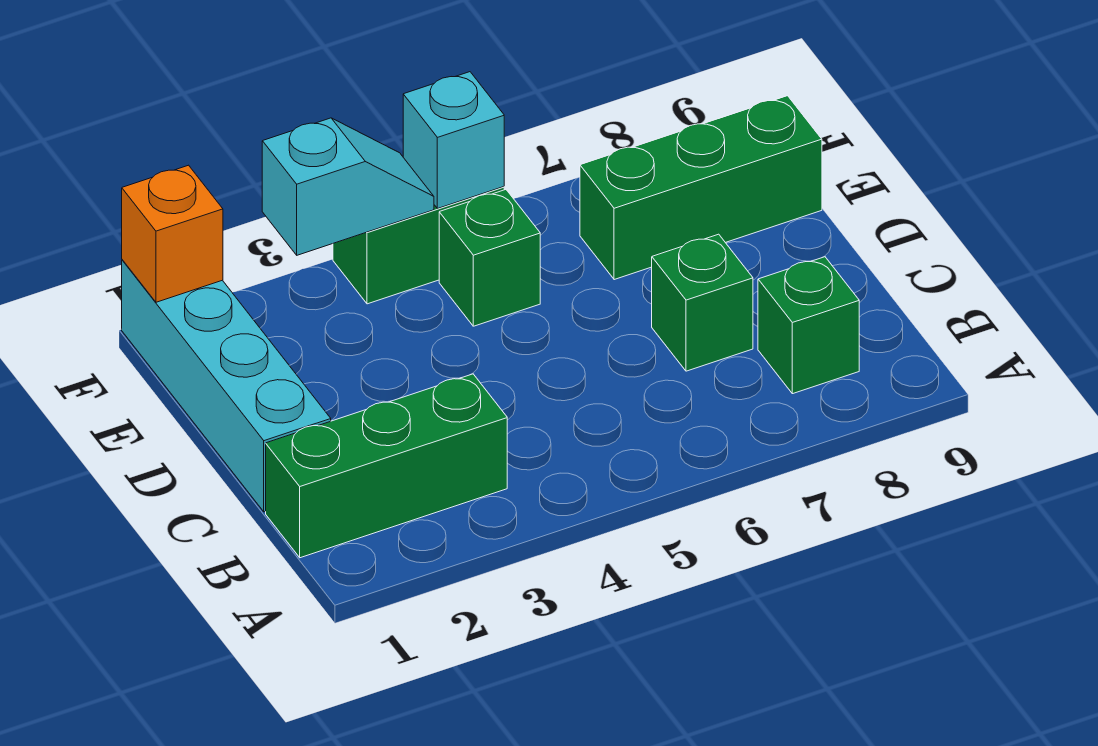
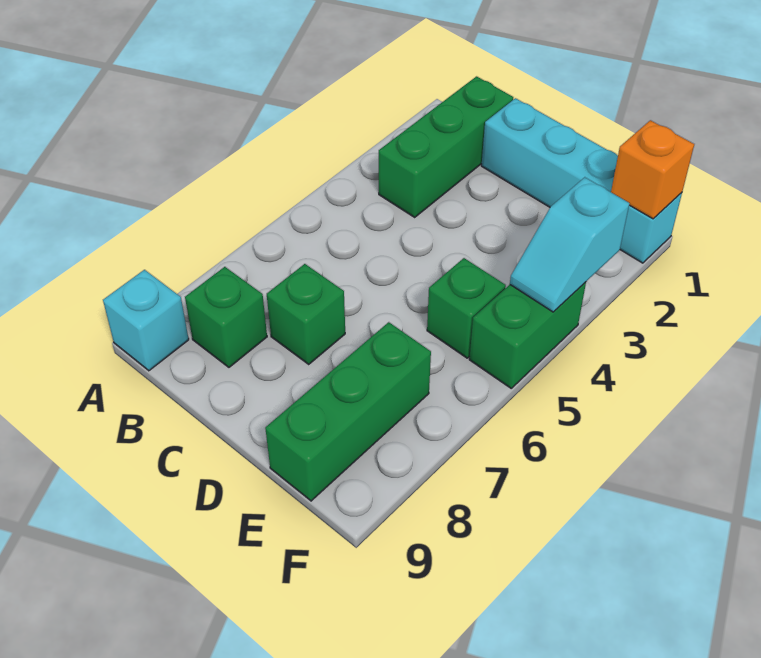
cyan brick F5 level 2 -> cyan brick A9 level 1

